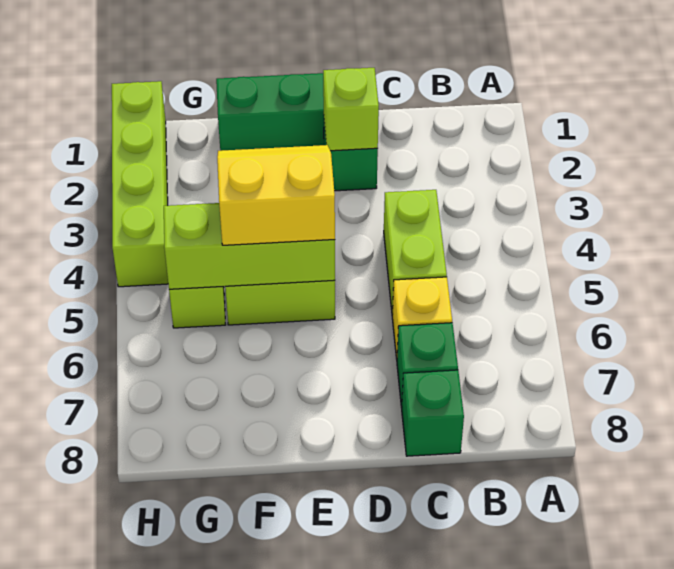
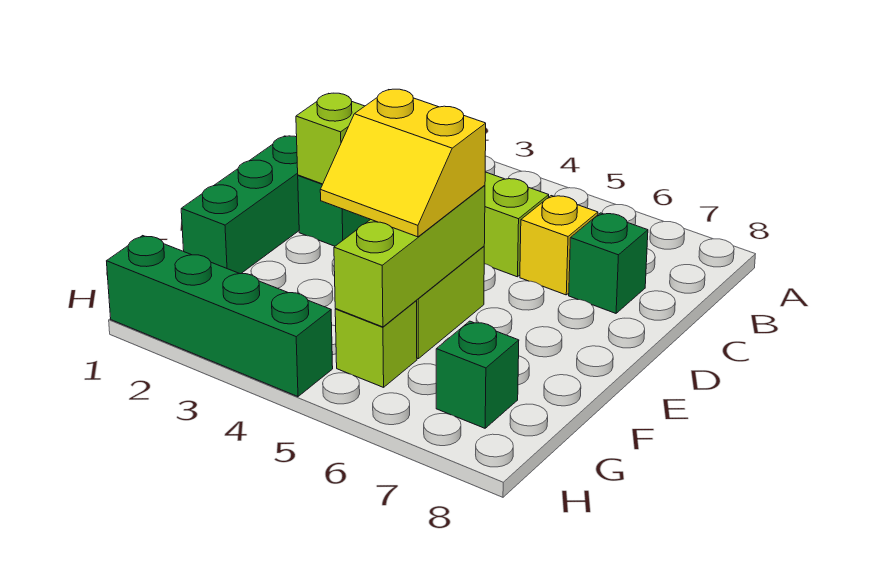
green brick C8 level 1 -> green brick G7 level 1
yellow slope E4:F5 level 3 top 5 -> yellow slope E4:F5 level 3 top E
lime brick H1:H4 level 1 -> green brick H1:H4 level 1

